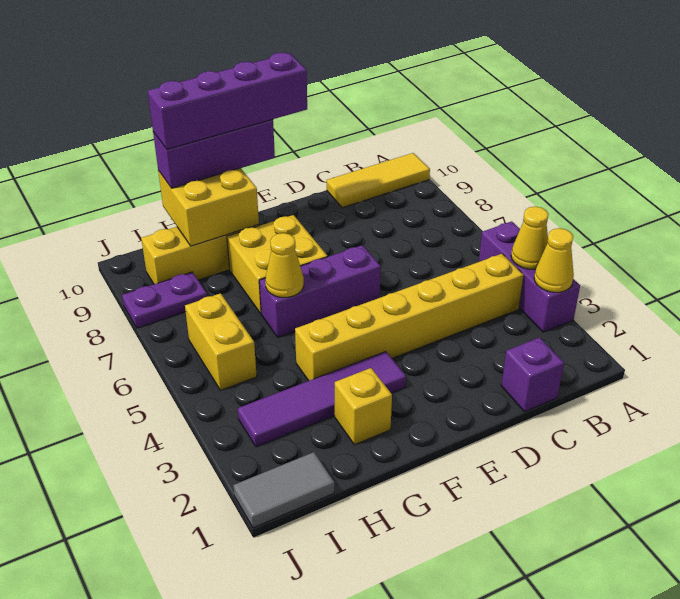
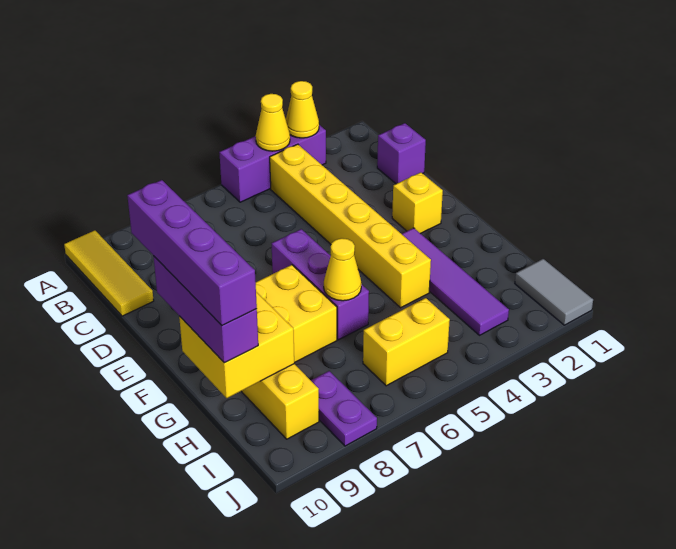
yellow brick G2 level 1 -> yellow brick E2 level 1

